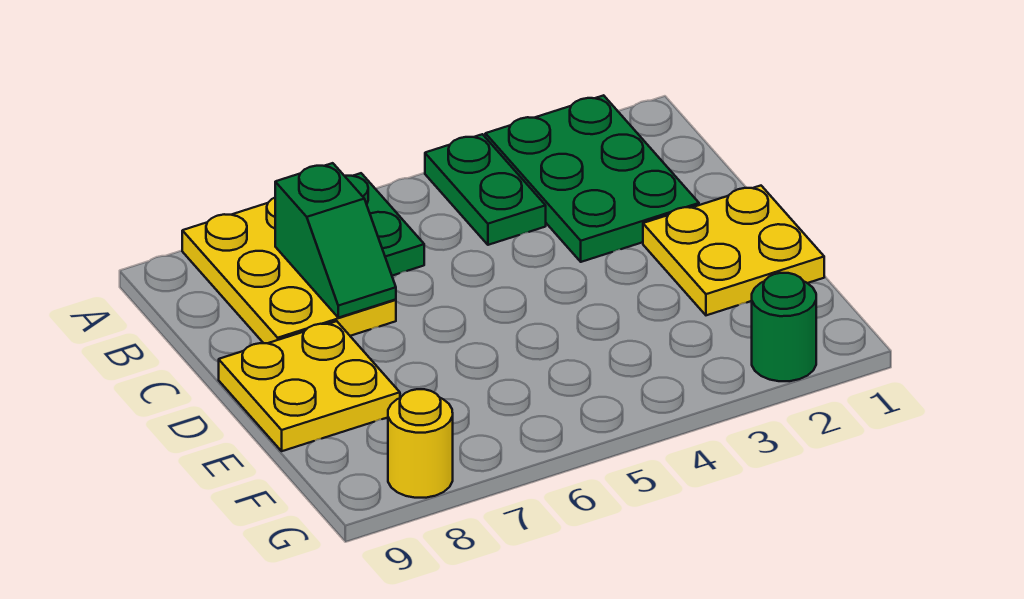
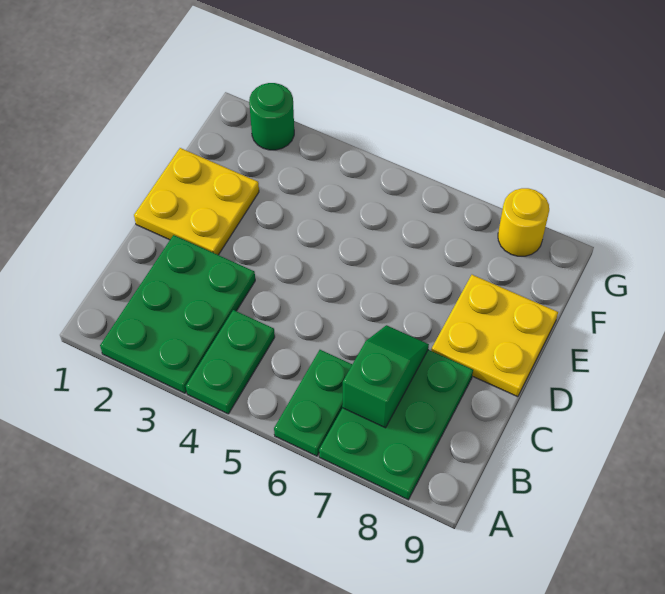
yellow plate A7:C8 level 1 -> green plate A7:C8 level 1

